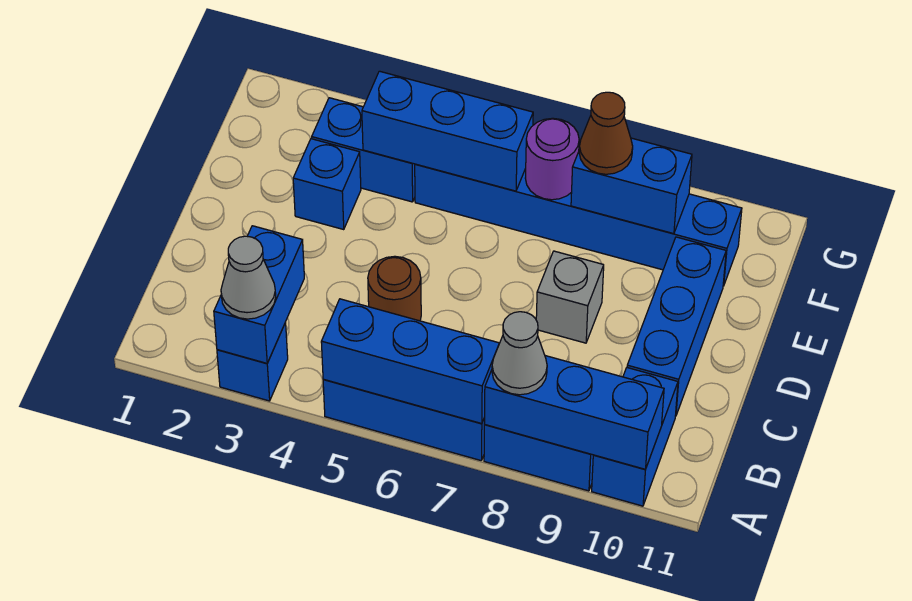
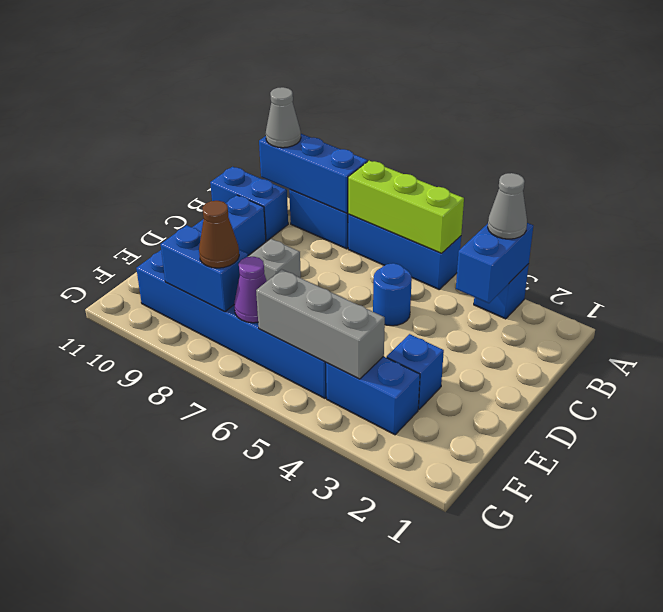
blue brick A5:A7 level 2 -> lime brick A5:A7 level 2
grey cone A8 level 3 -> grey cone A10 level 3
blue brick A10:B10 level 1 -> blue brick B10:B11 level 1
brown round brick C5 level 1 -> blue round brick C5 level 1
blue brick F4:F6 level 2 -> grey brick F4:F6 level 2
purple round brick F7 level 2 -> purple cone F7 level 2

